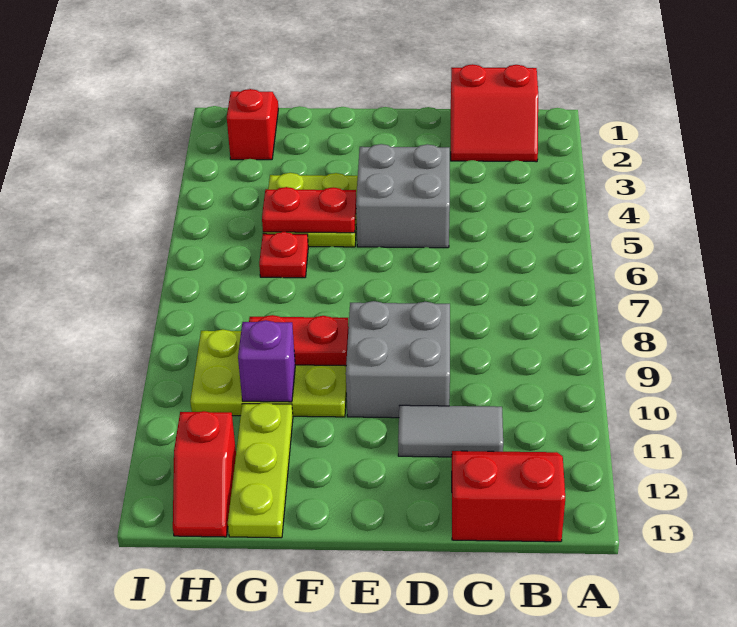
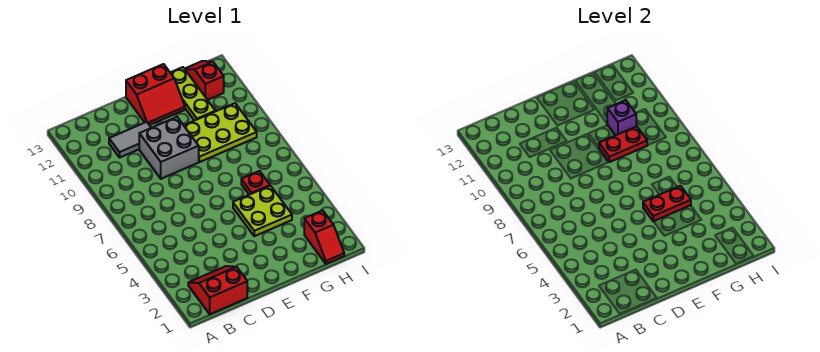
red slope B12:C13 level 1 top 13 -> red slope E12:F13 level 1 top 13
grey brick D4:E5 level 1 -> none

